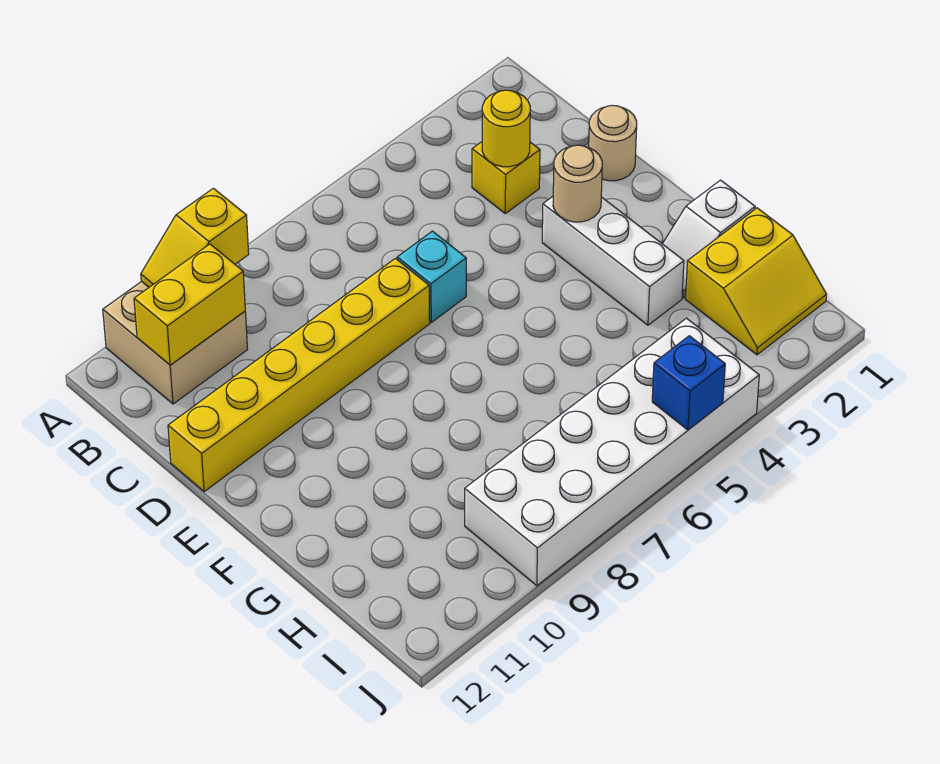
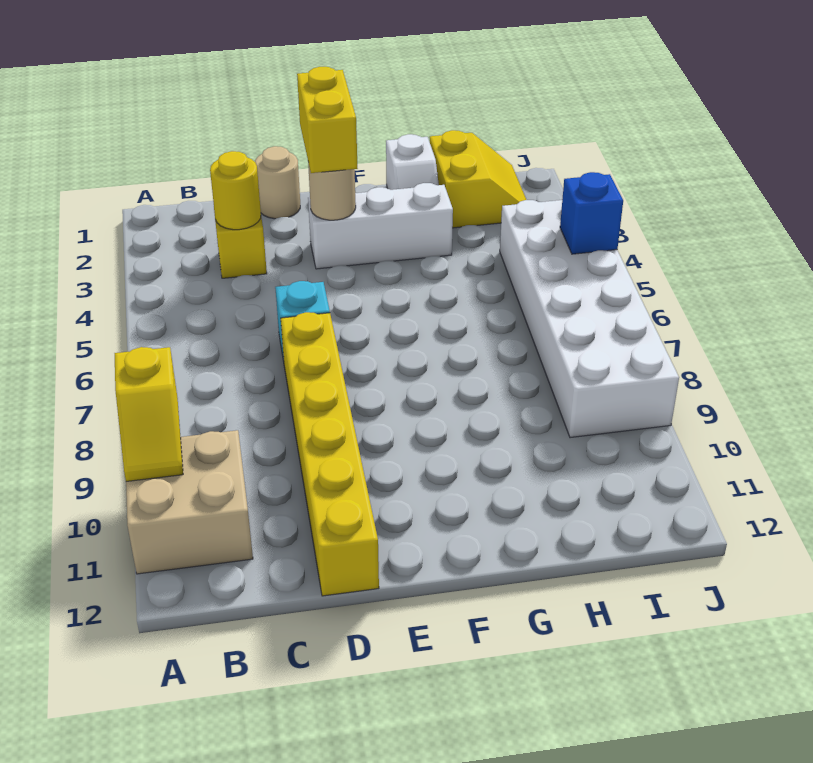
yellow brick B10:B11 level 2 -> yellow brick E2:E3 level 3

